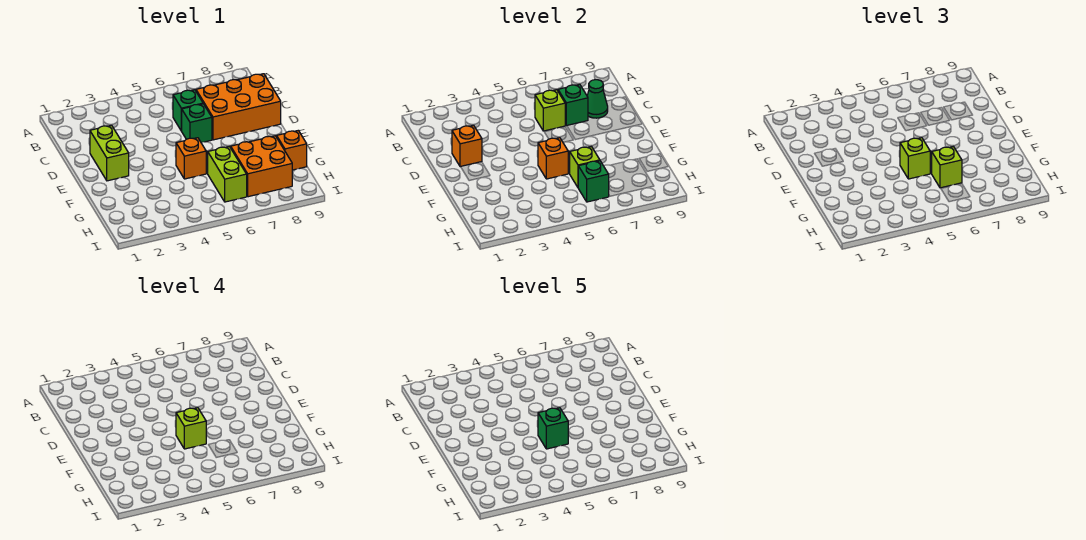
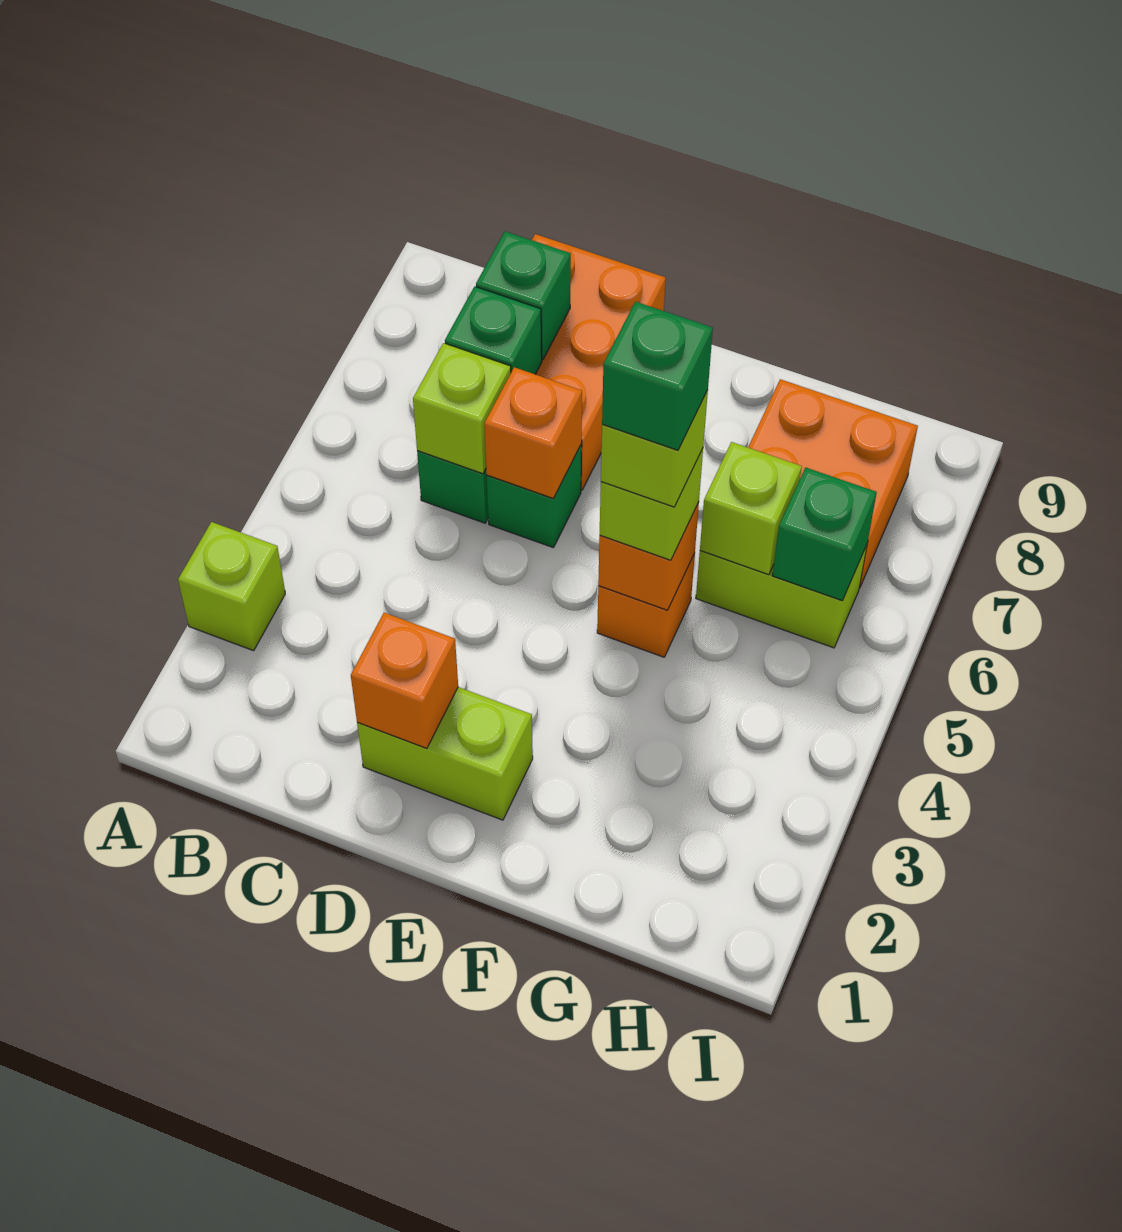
green cone C8 level 2 -> green brick C8 level 2
lime brick G6 level 3 -> lime brick A3 level 1
orange brick G9 level 1 -> orange brick D6 level 2

